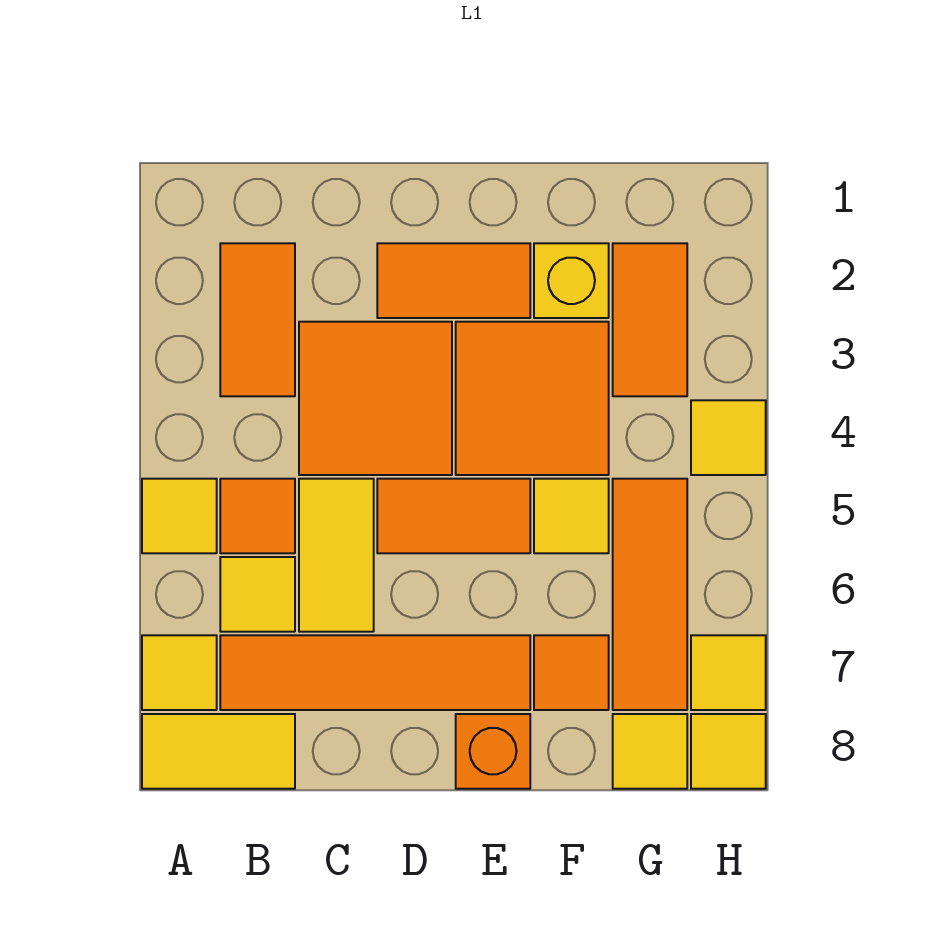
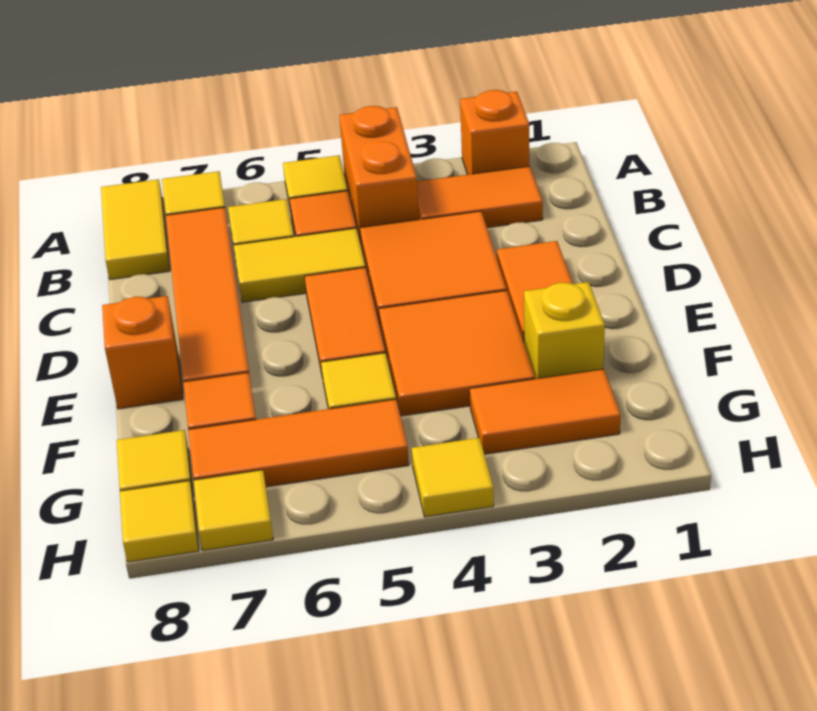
none -> orange brick A2 level 1
none -> orange brick A4:B4 level 1

